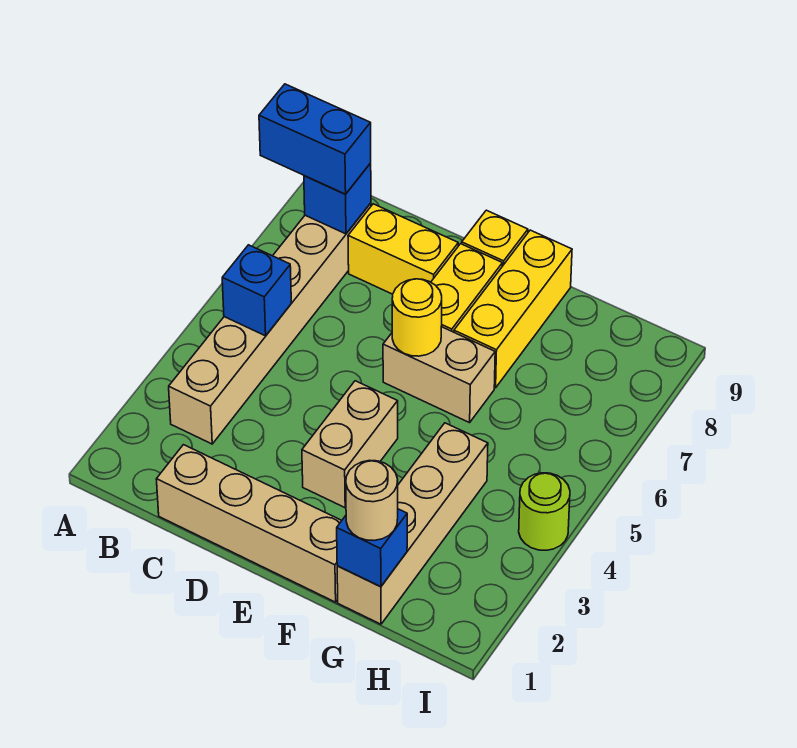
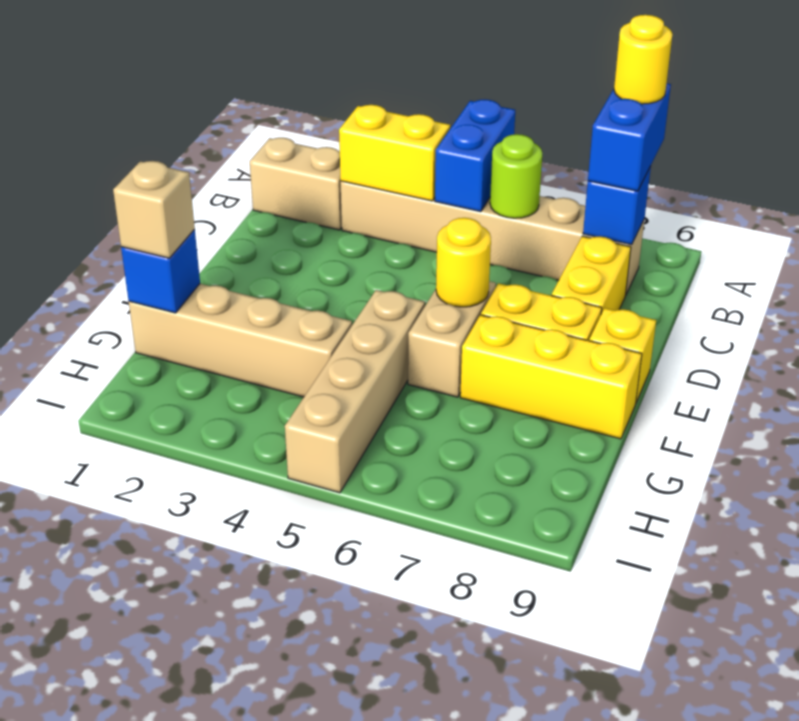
none -> yellow round brick A8 level 4
none -> yellow brick B3:B4 level 2
blue brick B5 level 2 -> blue brick A5:B5 level 2
tan brick C1:F1 level 1 -> tan brick F5:I5 level 1
tan brick E3:E4 level 1 -> tan brick B1:B2 level 1
tan round brick G1 level 3 -> tan brick G1 level 3
lime round brick I4 level 1 -> lime round brick B6 level 2

